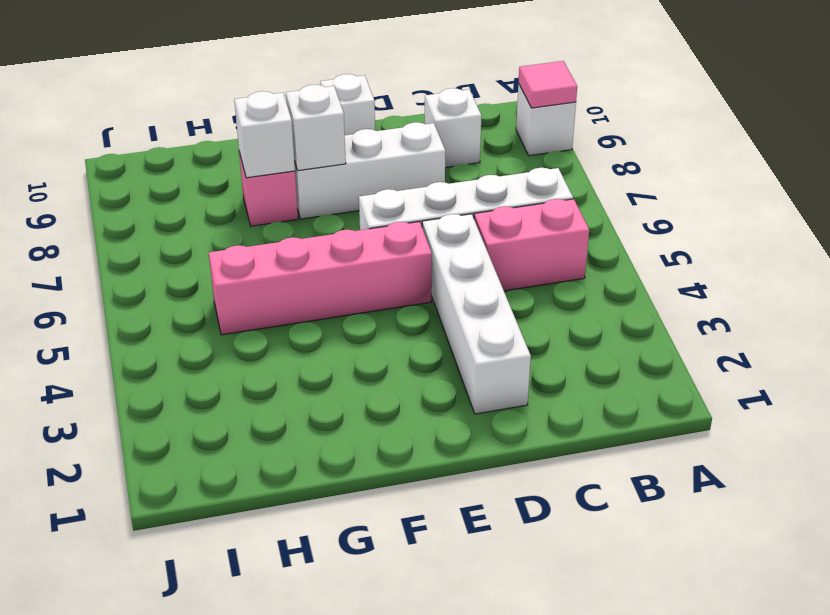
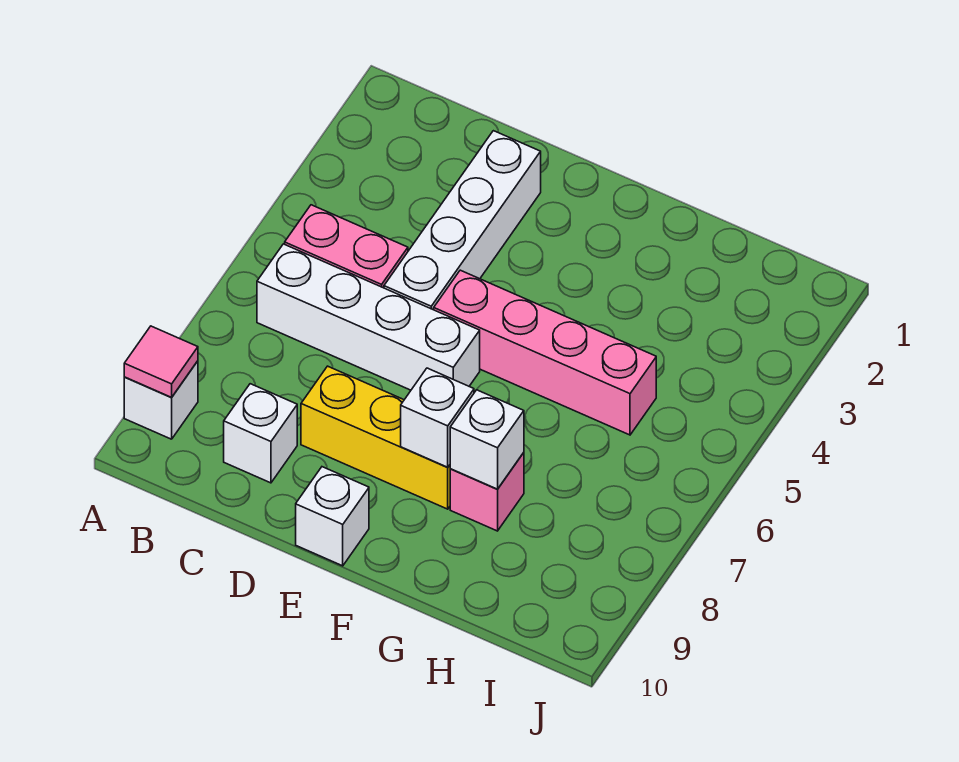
white brick D8:F8 level 1 -> yellow brick D8:F8 level 1

